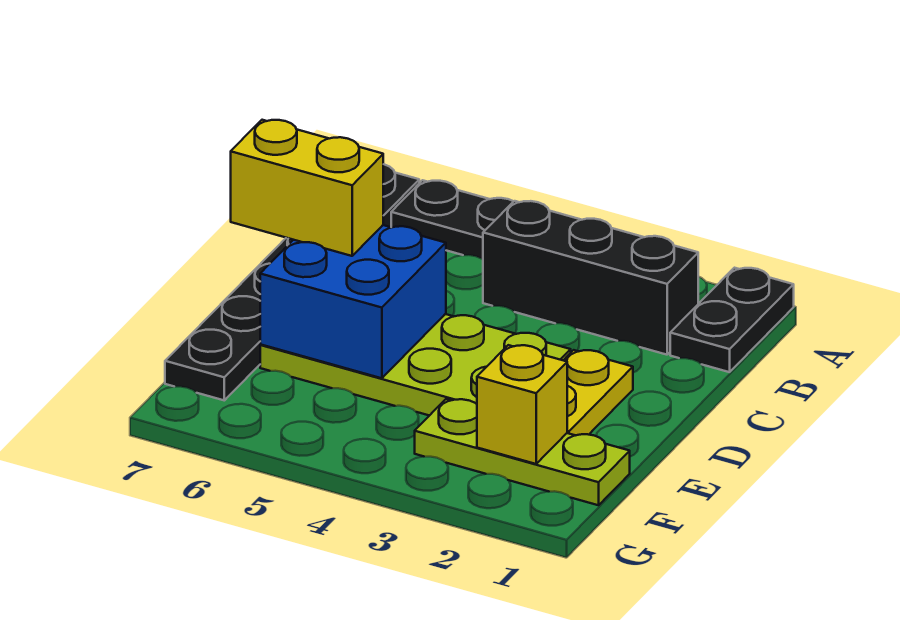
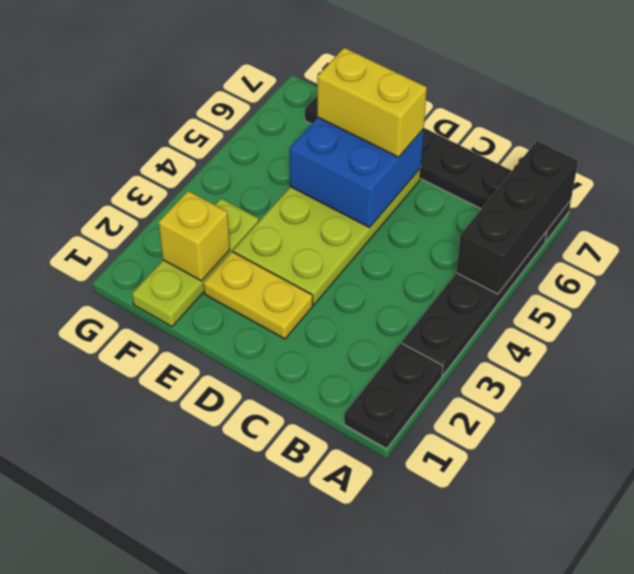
black plate A1:B1 level 1 -> black plate A1:A2 level 1
black brick B2:B4 level 1 -> black brick A5:A7 level 2
yellow brick D6:D7 level 3 -> yellow brick D6:E6 level 3

